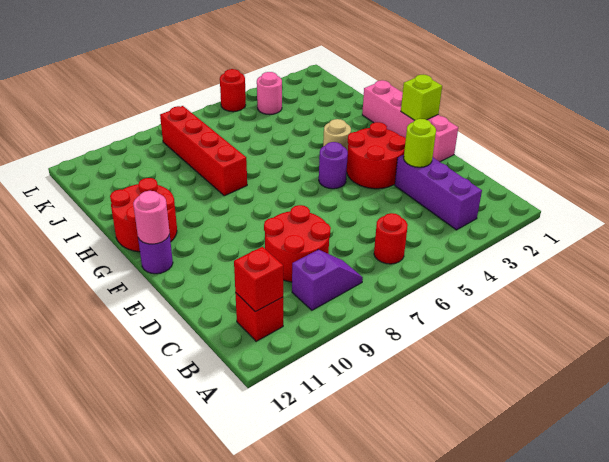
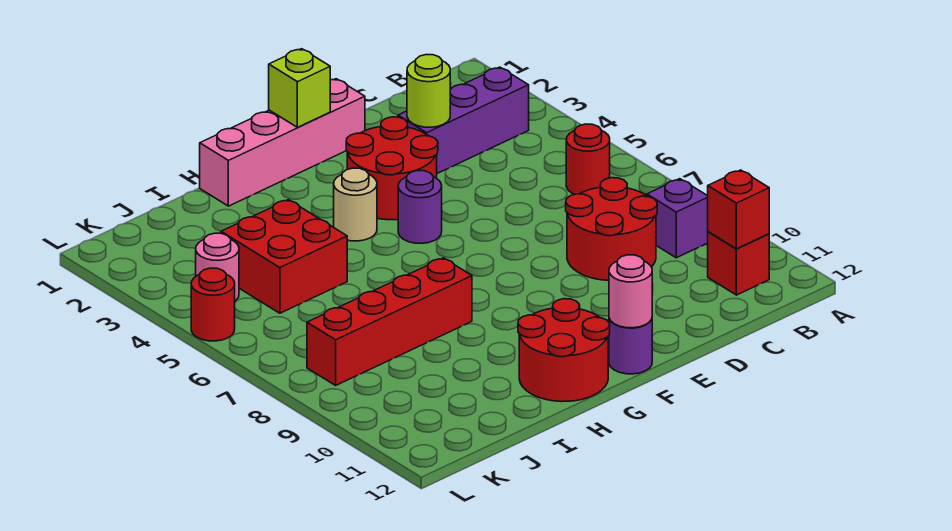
none -> red brick I4:J5 level 1

